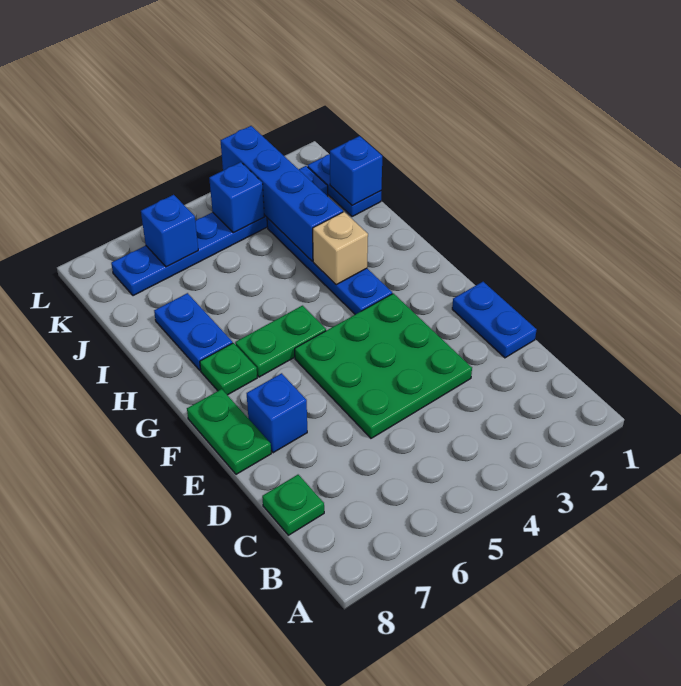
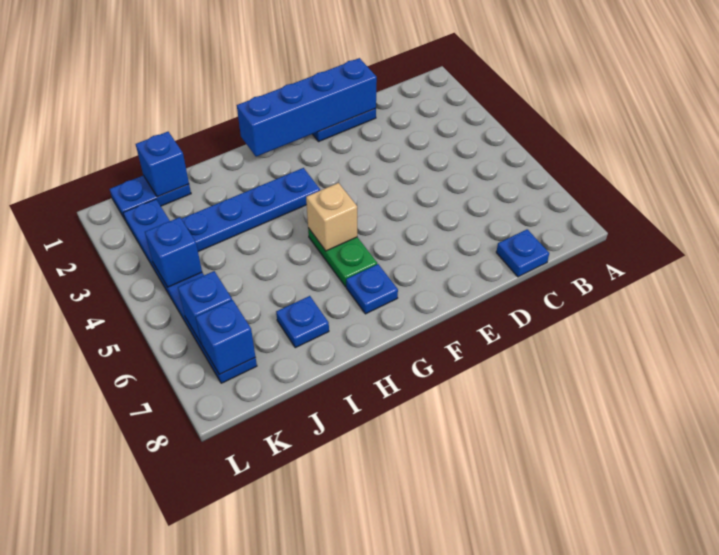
green plate C8 level 1 -> blue plate C8 level 1
green plate D3:F5 level 1 -> none
blue brick E7 level 1 -> blue brick K7 level 2
green plate E8:F8 level 1 -> none
green plate G7 level 1 -> blue plate G7 level 1
tan brick H3 level 2 -> tan brick G5 level 2
blue plate H7:I7 level 1 -> blue plate I7 level 1
blue brick I3:L3 level 2 -> blue brick D1:G1 level 2

